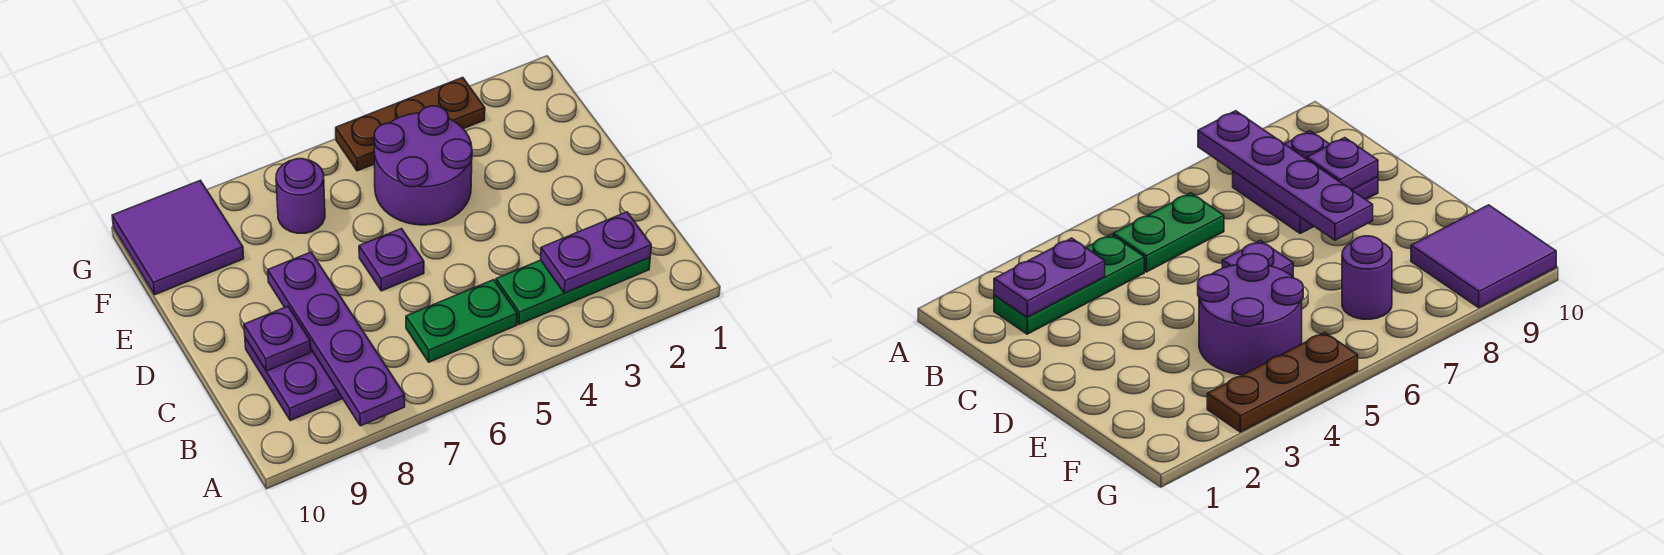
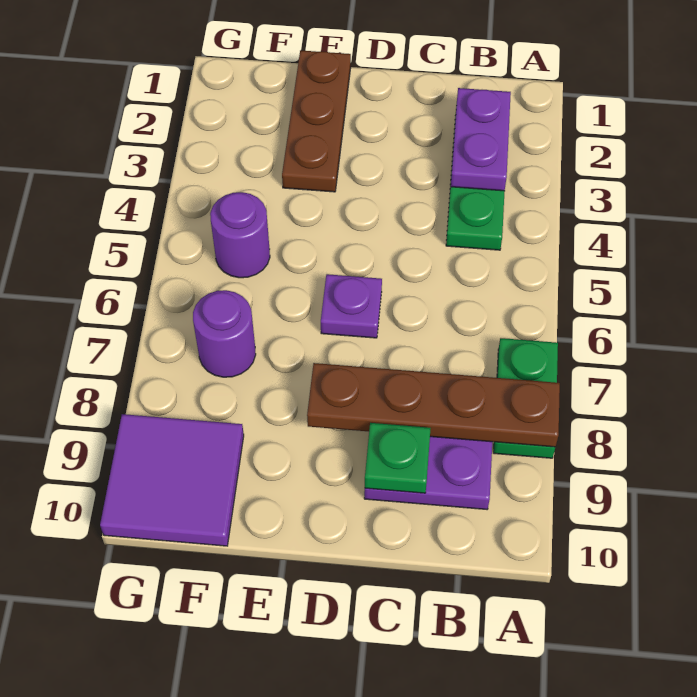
purple plate A8:D8 level 2 -> brown plate A8:D8 level 2
green plate B5:B6 level 1 -> green plate A7:A8 level 1
purple plate C9 level 2 -> green plate C9 level 2
purple round brick E4:F5 level 1 -> purple round brick F5 level 1
brown plate G3:G5 level 1 -> brown plate E1:E3 level 1

